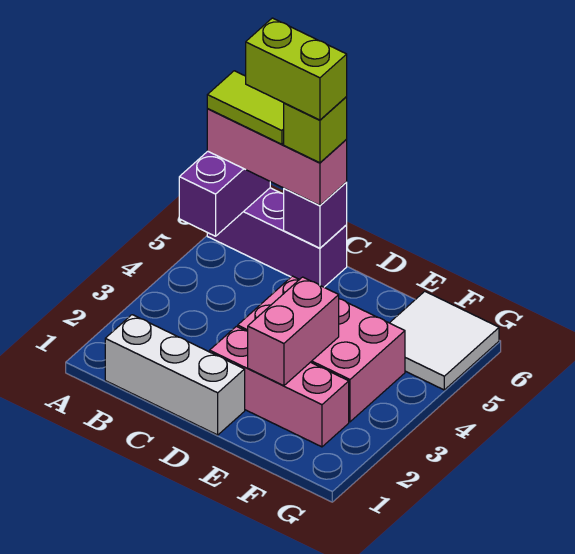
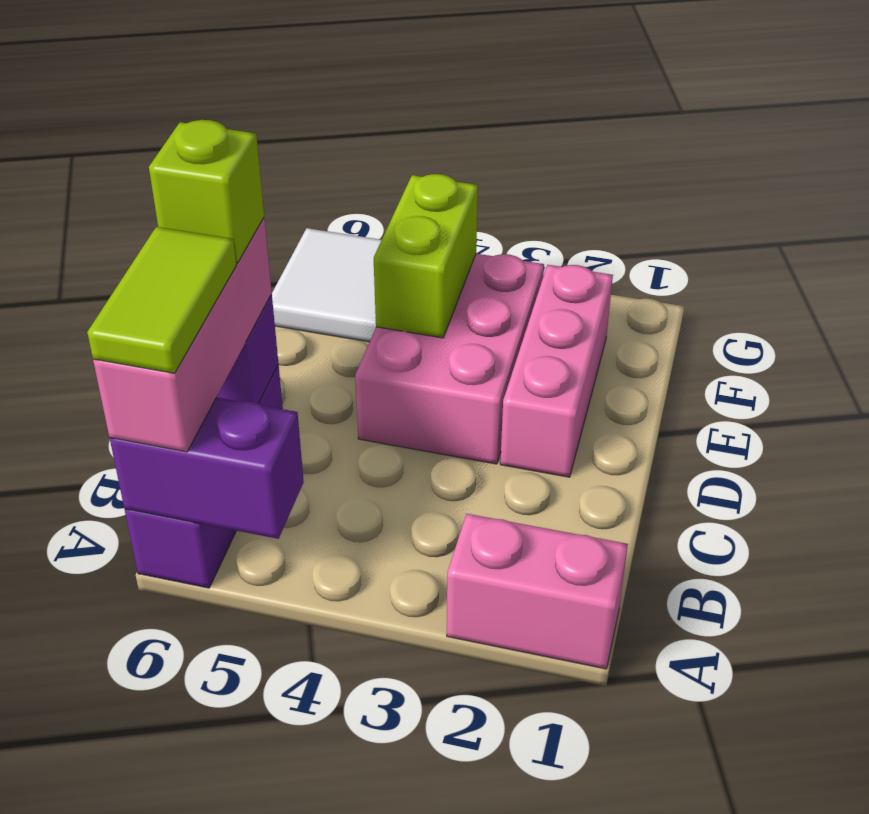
white brick B1:D1 level 1 -> none
lime brick B6:C6 level 5 -> lime brick E4:F4 level 2
pink brick E2:E3 level 2 -> pink brick A1:A2 level 1

